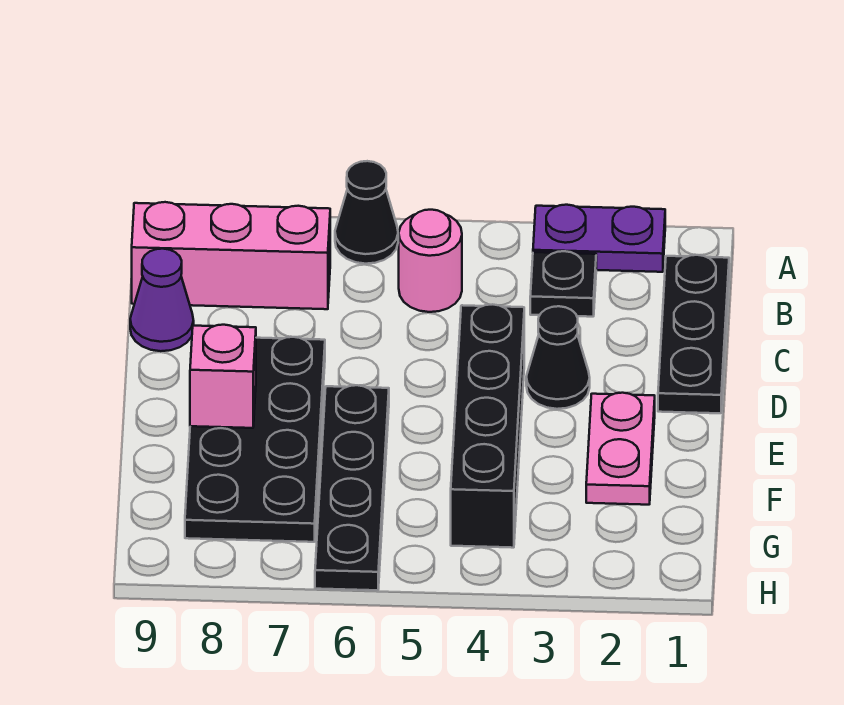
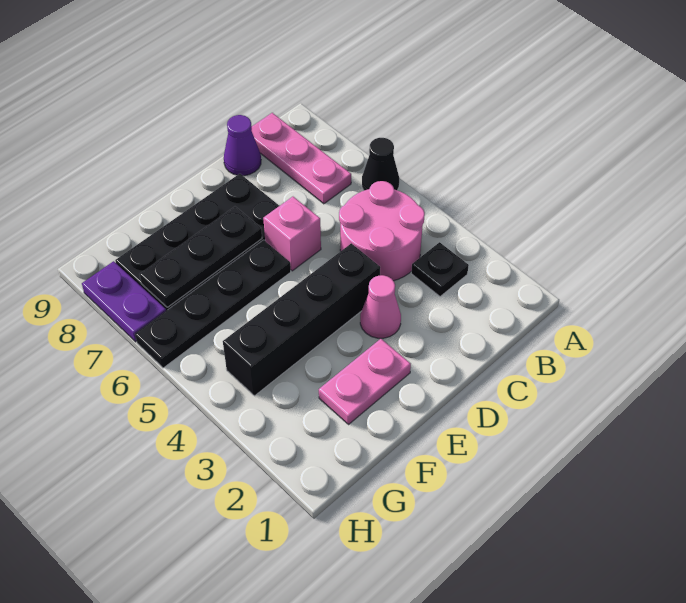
purple plate A2:A3 level 1 -> purple plate H7:H8 level 1
black plate B1:D1 level 1 -> black plate E7:G7 level 2
pink round brick B5 level 1 -> pink round brick B4:C5 level 1
pink brick B7:B9 level 1 -> pink plate B7:B9 level 1
black cone D3 level 1 -> pink cone D3 level 1
pink brick E8 level 2 -> pink brick D6 level 1

